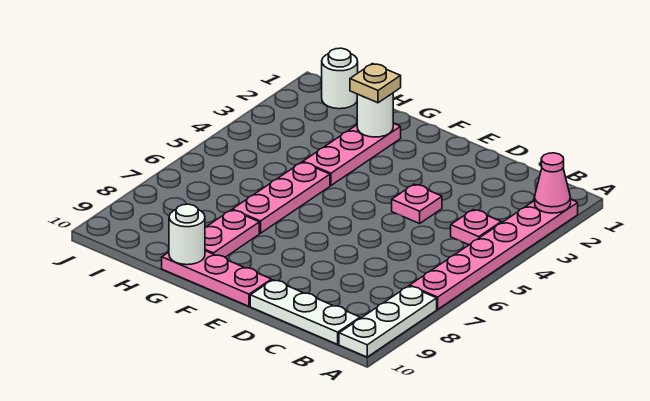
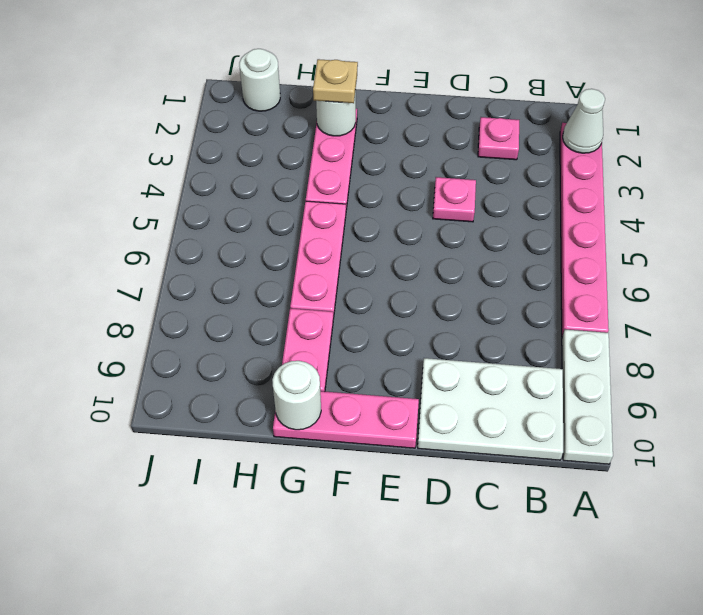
pink cone A2 level 2 -> white cone A2 level 2
pink plate B4 level 1 -> pink plate C2 level 1
white plate B10:D10 level 1 -> white plate B9:D10 level 1

